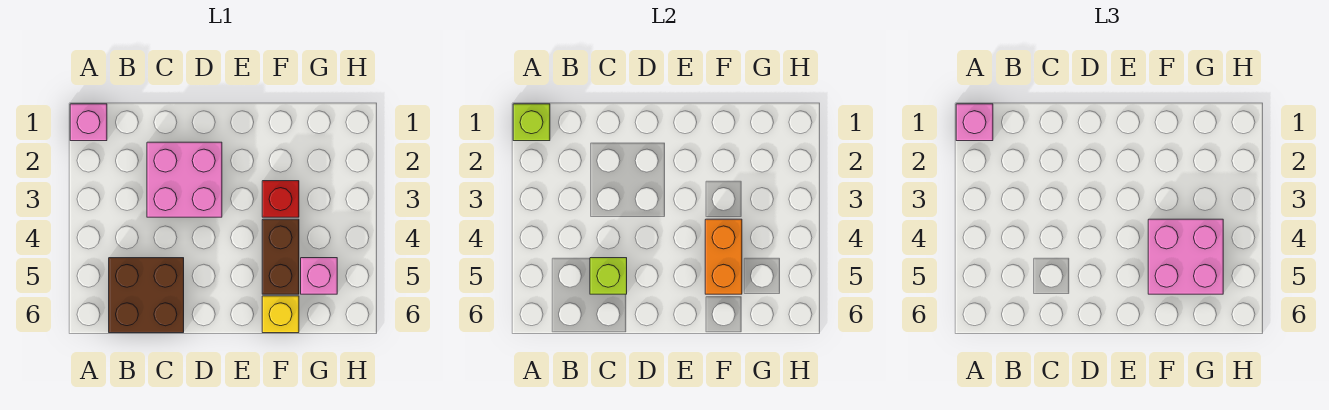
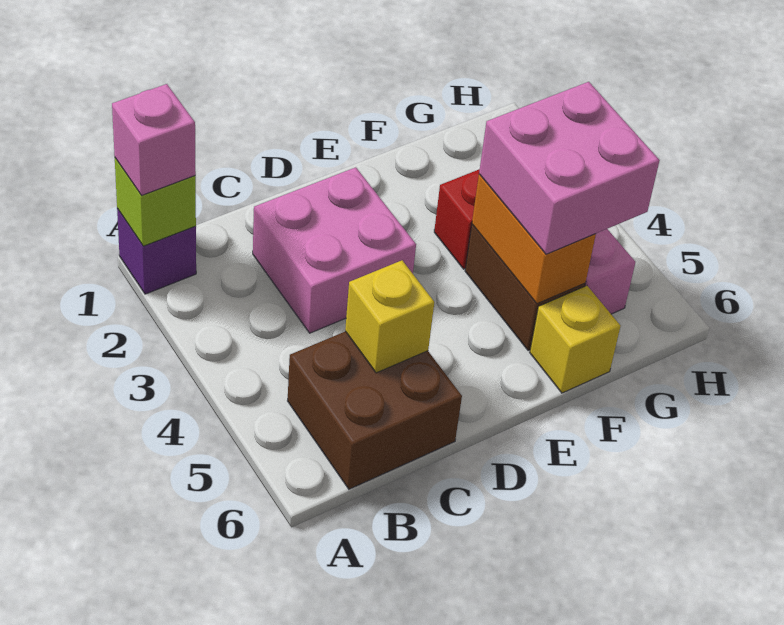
pink brick A1 level 1 -> purple brick A1 level 1
lime brick C5 level 2 -> yellow brick C5 level 2

